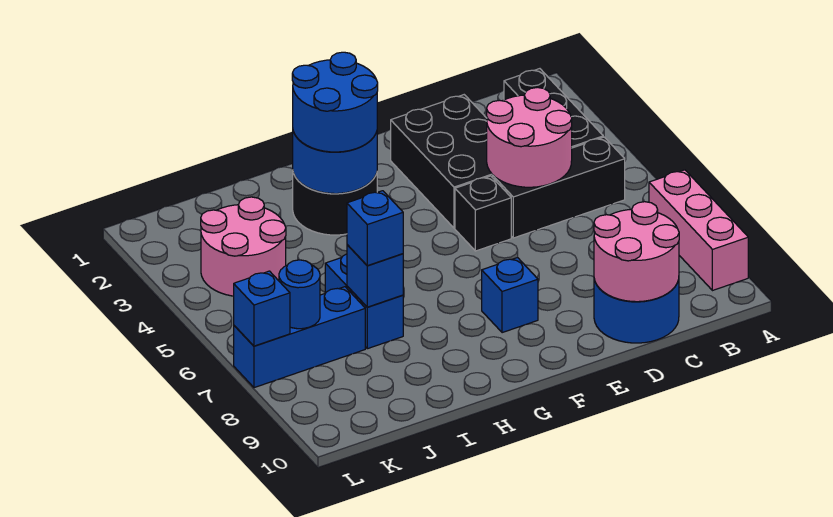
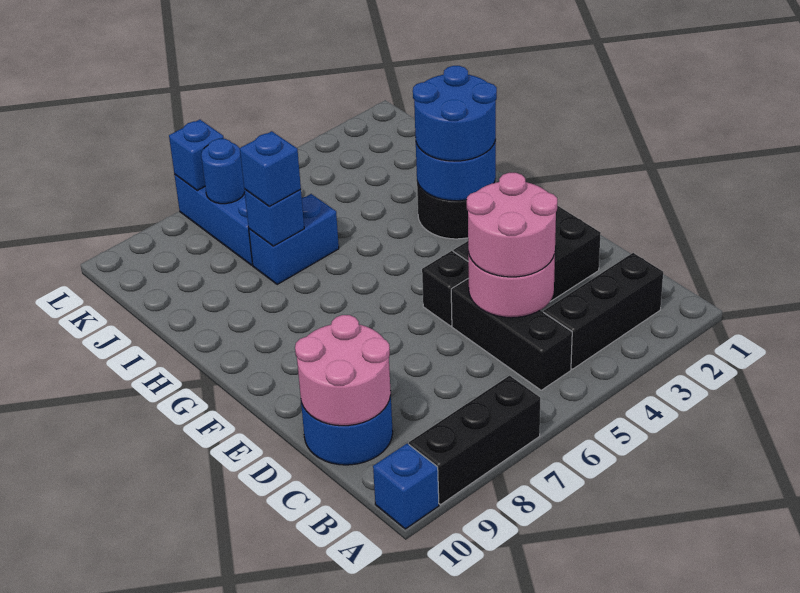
pink brick A7:A9 level 1 -> black brick A7:A9 level 1
blue brick F8 level 1 -> blue brick A10 level 1
pink round brick J3:K4 level 1 -> pink round brick C4:D5 level 3

